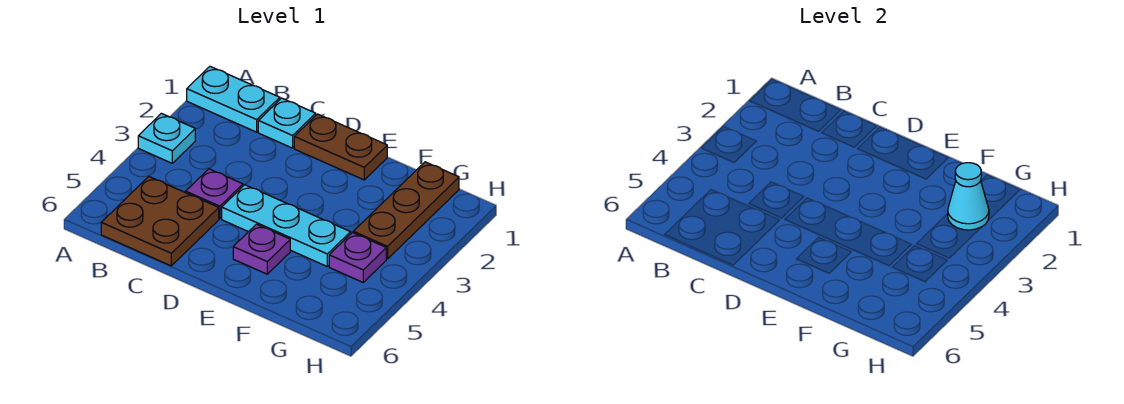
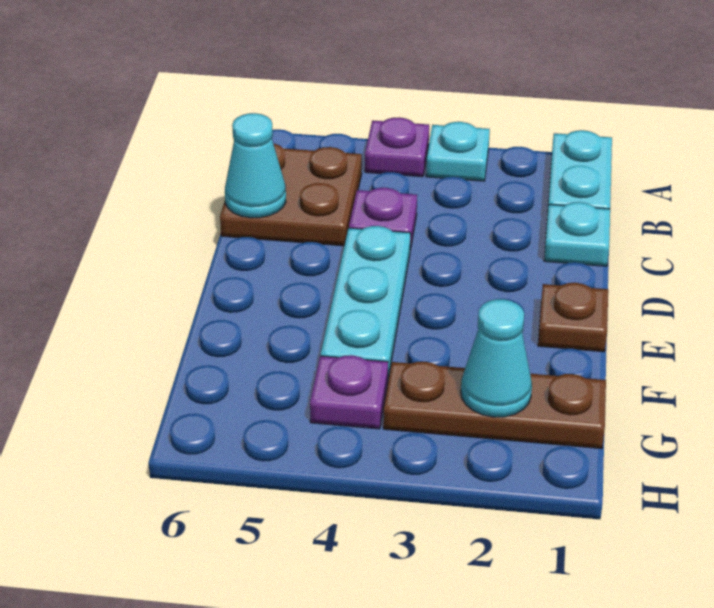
none -> cyan cone C6 level 2
brown plate D1:E1 level 1 -> brown plate E1 level 1
purple plate E5 level 1 -> purple plate A4 level 1

